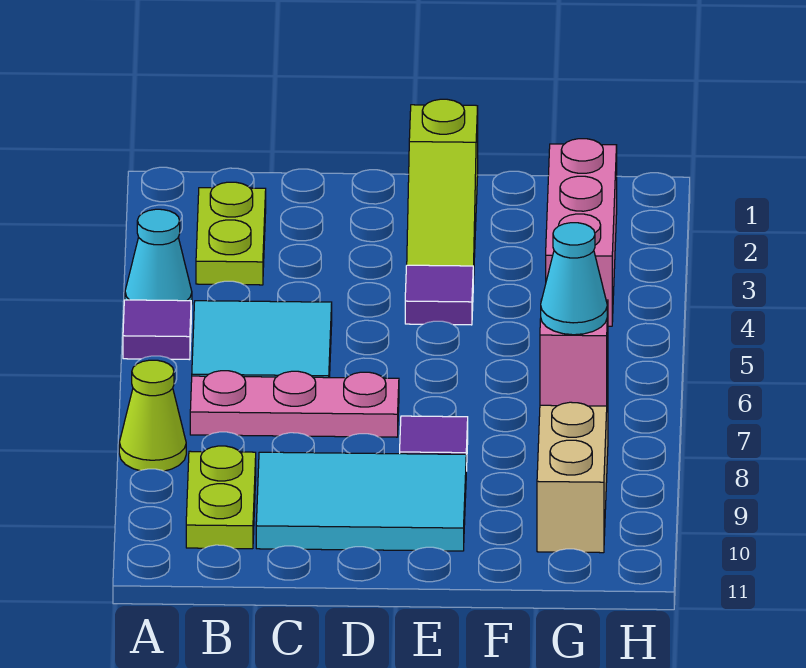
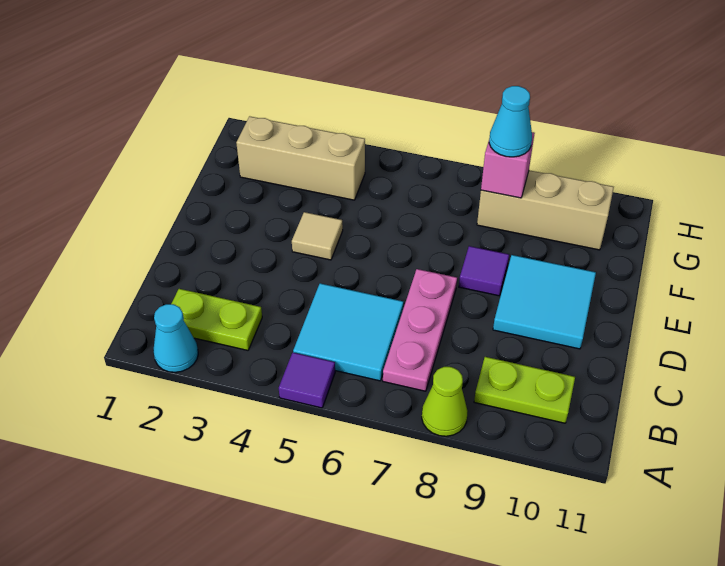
cyan cone A4 level 1 -> cyan cone A2 level 1
cyan tile C9:E10 level 1 -> cyan tile D9:E10 level 1
lime slope E1:E3 level 1 top 1 -> none
purple tile E4 level 1 -> tan tile E4 level 1
pink brick G2:G4 level 1 -> tan brick G2:G4 level 1

